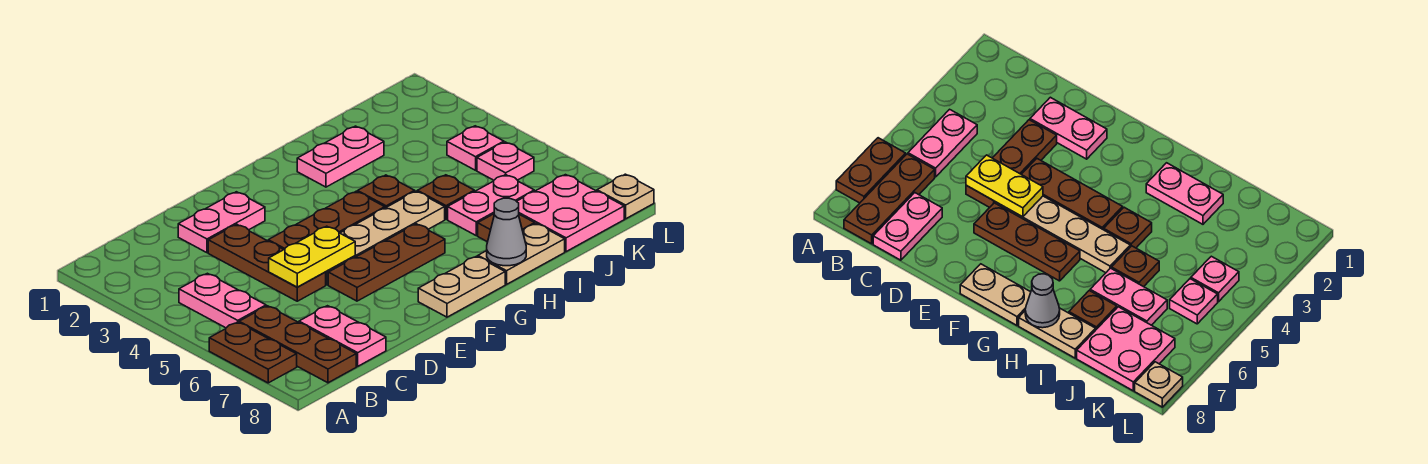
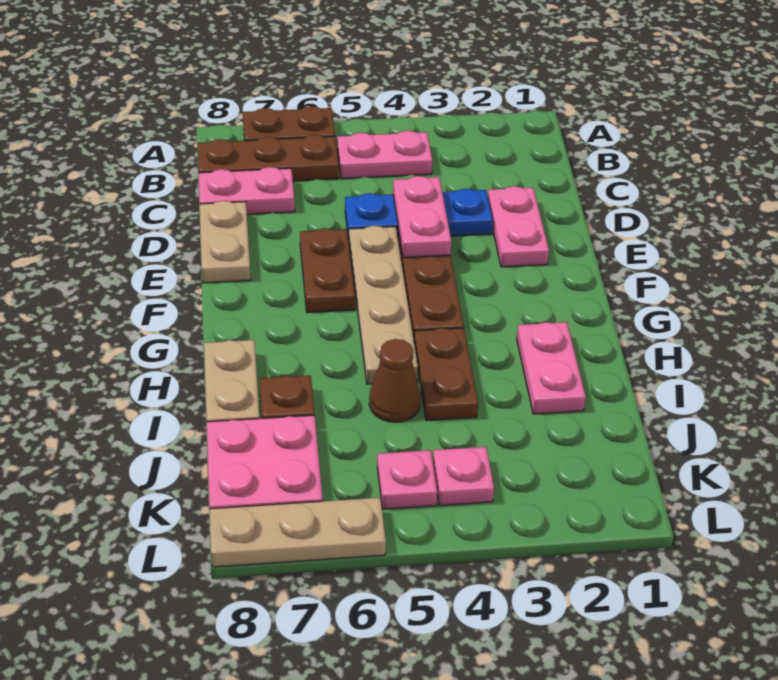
brown plate D3:D5 level 1 -> blue plate D3:D5 level 1
yellow plate D5:E5 level 2 -> none
brown plate E6:G6 level 1 -> brown plate E6:F6 level 1
tan plate F8:G8 level 1 -> tan plate D8:E8 level 1
brown plate H4 level 1 -> brown plate H4:I4 level 1
grey cone H8 level 2 -> none
brown plate I5 level 1 -> brown cone I5 level 1
pink plate I6:J6 level 1 -> pink plate D4:E4 level 2
tan plate L8 level 1 -> tan plate L6:L8 level 1

